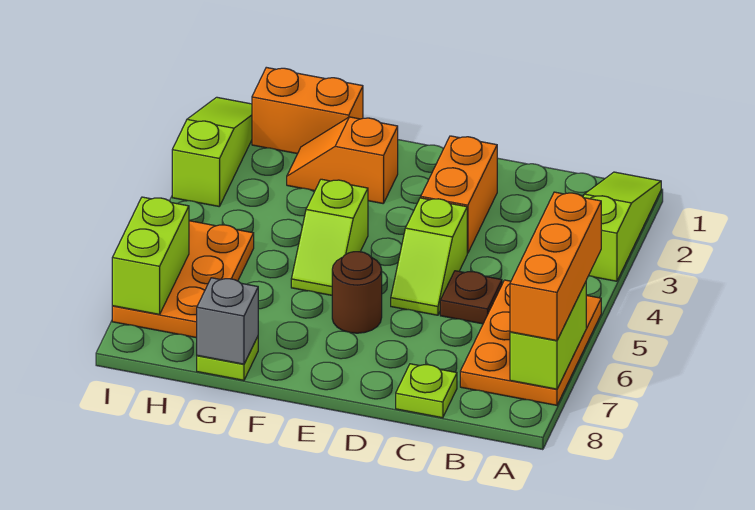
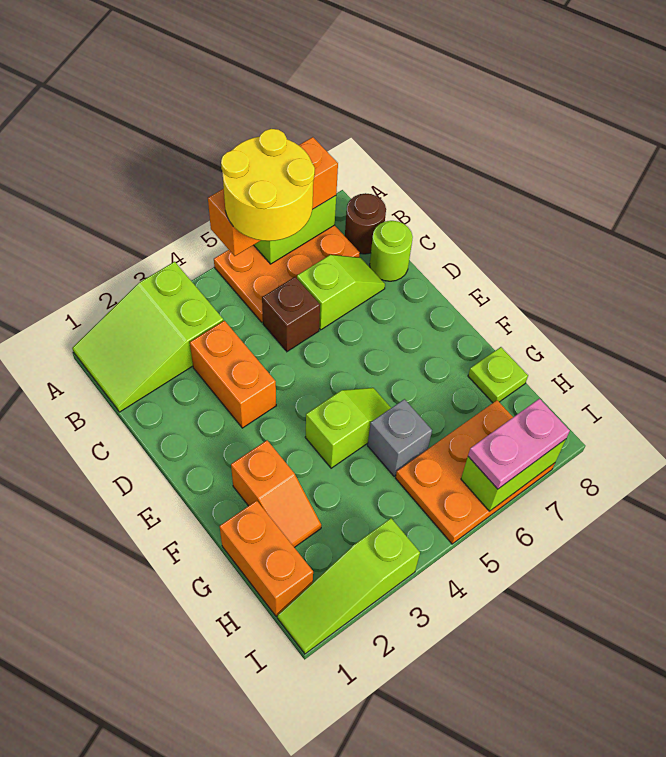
lime slope A1:A3 level 1 top 3 -> lime slope A1:B3 level 1 top 3
none -> yellow round brick A5:B6 level 4
brown plate C5 level 1 -> brown brick C5 level 1
lime plate C8 level 1 -> lime round brick C8 level 1
orange brick D2:D3 level 1 -> orange brick C3:D3 level 1
lime slope D4:D5 level 1 top 4 -> lime slope C6:C7 level 1 top 6
brown round brick E6 level 1 -> brown round brick B8 level 1
grey brick G8 level 2 -> grey brick G5 level 1
none -> pink plate I6:I7 level 3

